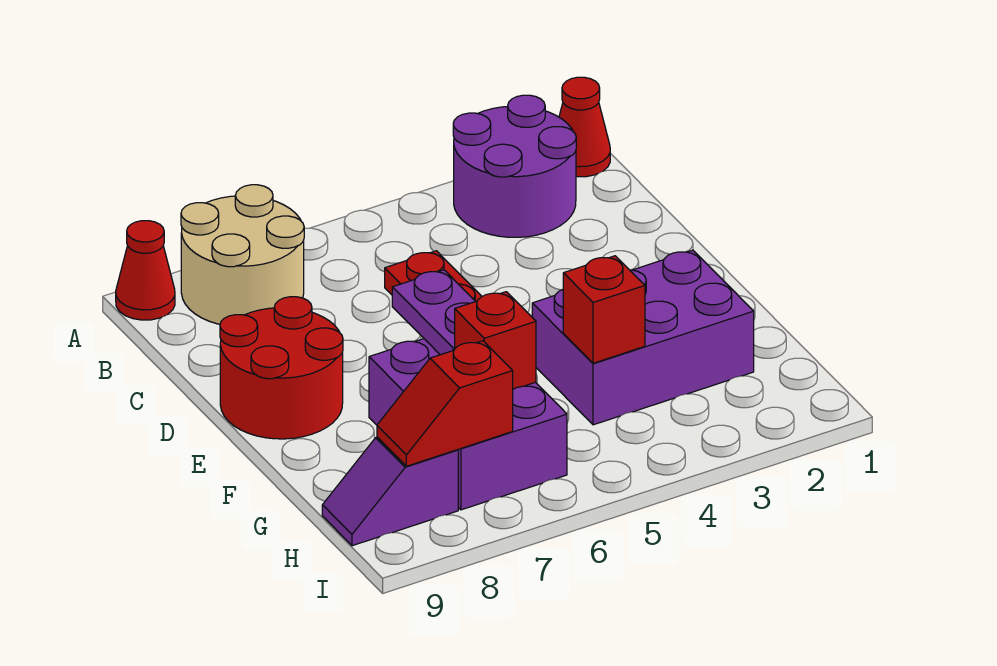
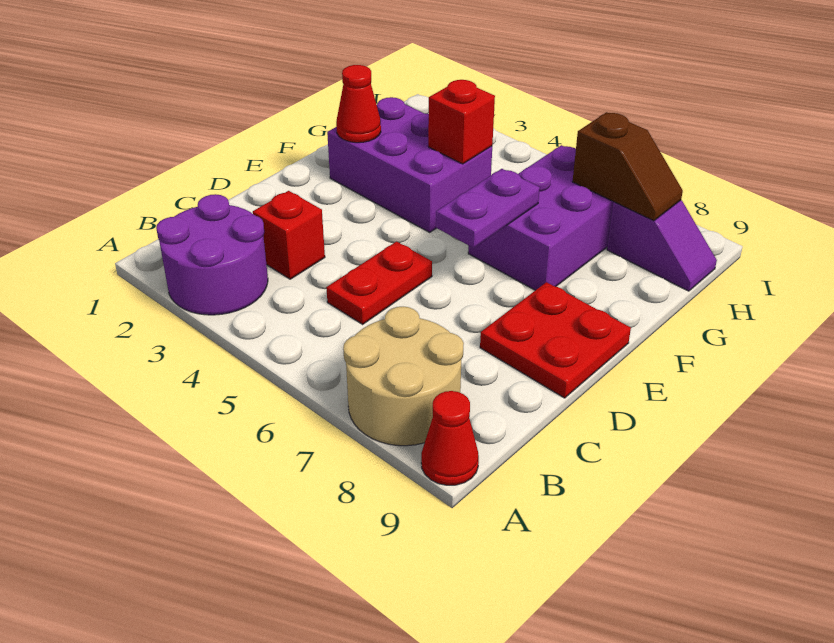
red cone A1 level 1 -> red cone F2 level 2
red round brick D8:E9 level 1 -> red plate D8:E9 level 1
red brick G6 level 2 -> red brick C3 level 1
red slope H7:H8 level 2 top 7 -> brown slope H7:H8 level 2 top 7

